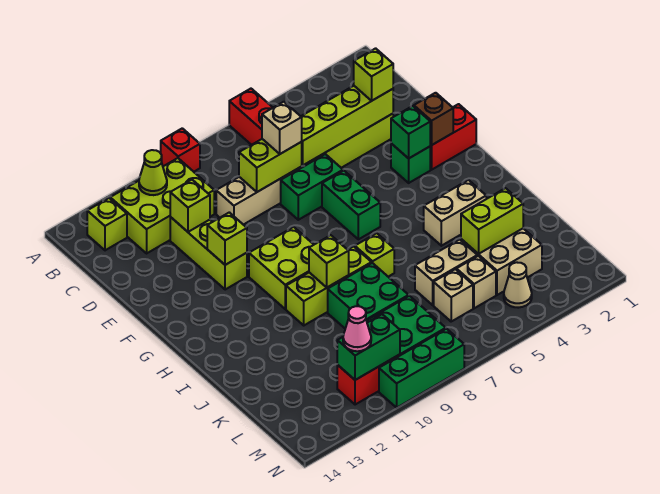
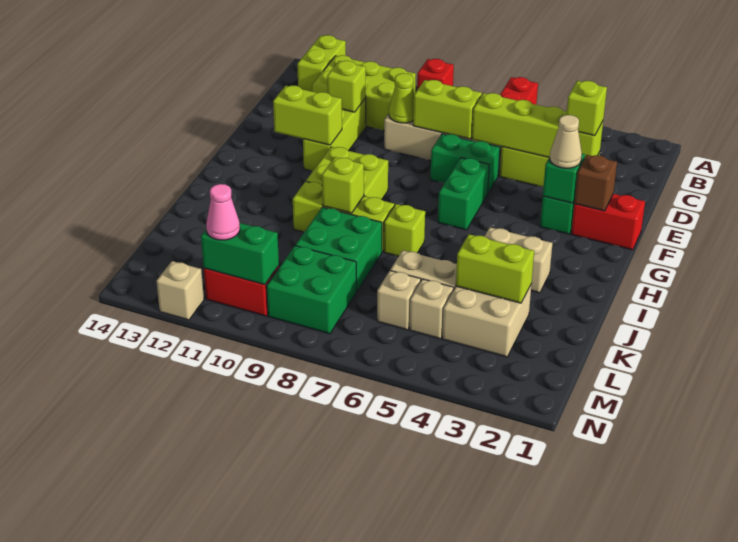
lime cone B11 level 2 -> lime cone D9 level 2
lime brick B13 level 1 -> lime brick A13:B13 level 1
tan brick D7 level 3 -> tan brick N12 level 1
lime brick F11 level 2 -> lime brick F11:F12 level 2
tan cone M4 level 1 -> tan cone F3 level 3
green brick N8:N10 level 1 -> none

